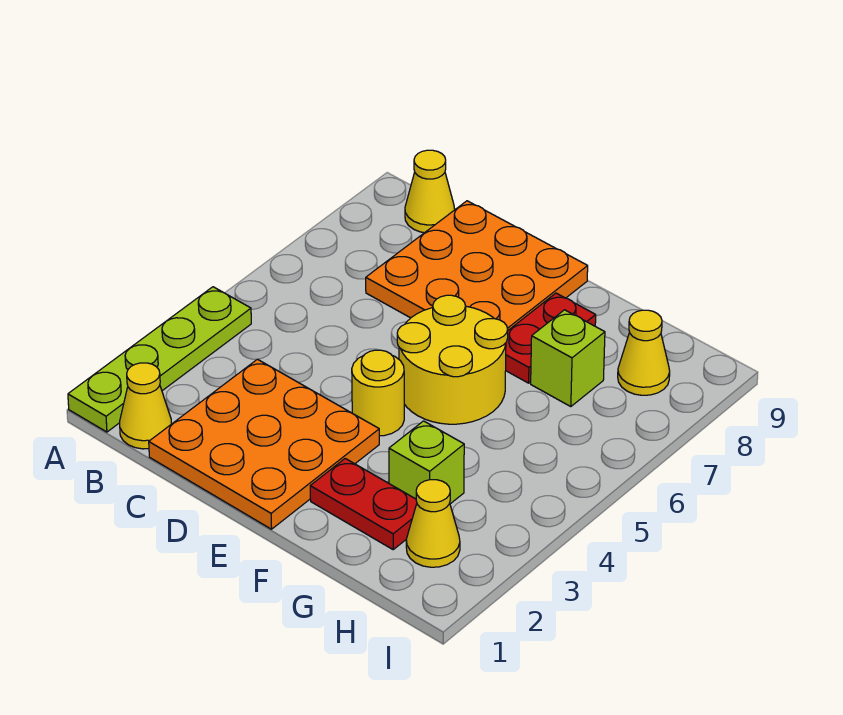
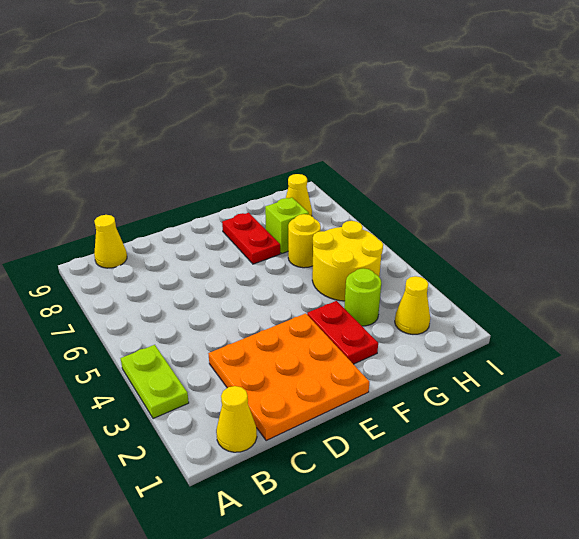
lime plate A1:A4 level 1 -> lime plate A3:A4 level 1
orange plate C7:E9 level 1 -> none
yellow round brick E4 level 1 -> yellow round brick G6 level 1
yellow round brick E5:F6 level 1 -> yellow round brick G4:H5 level 1
red plate F2:G2 level 1 -> red plate F2:F3 level 1
lime brick G3 level 1 -> lime round brick G3 level 1

